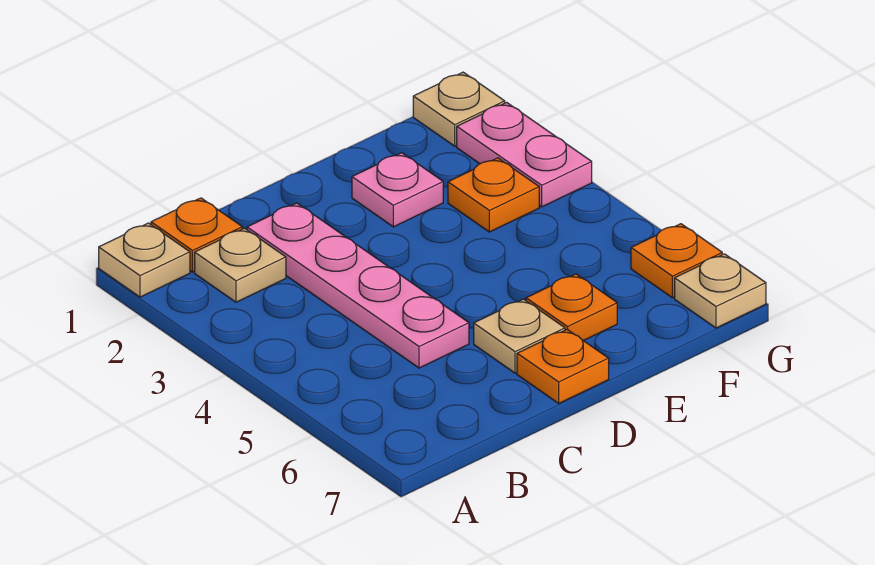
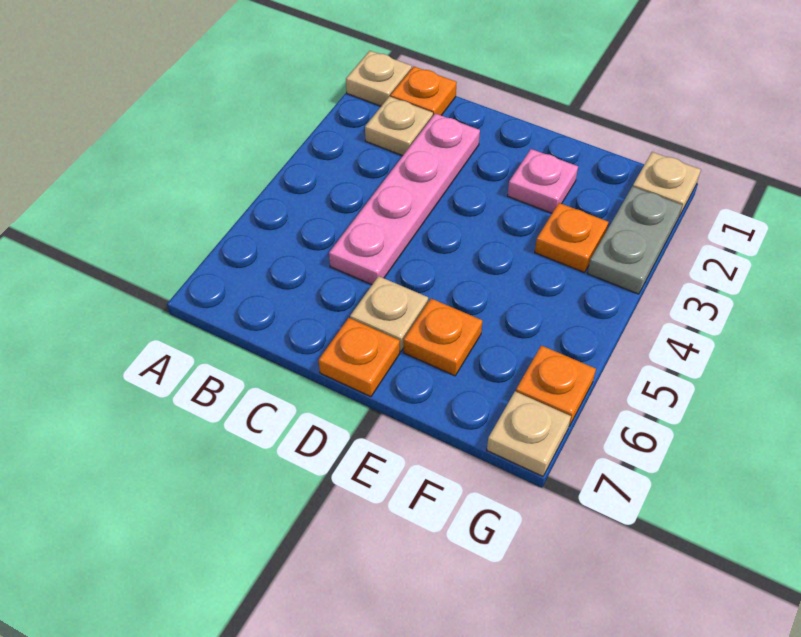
pink plate G2:G3 level 1 -> grey plate G2:G3 level 1

